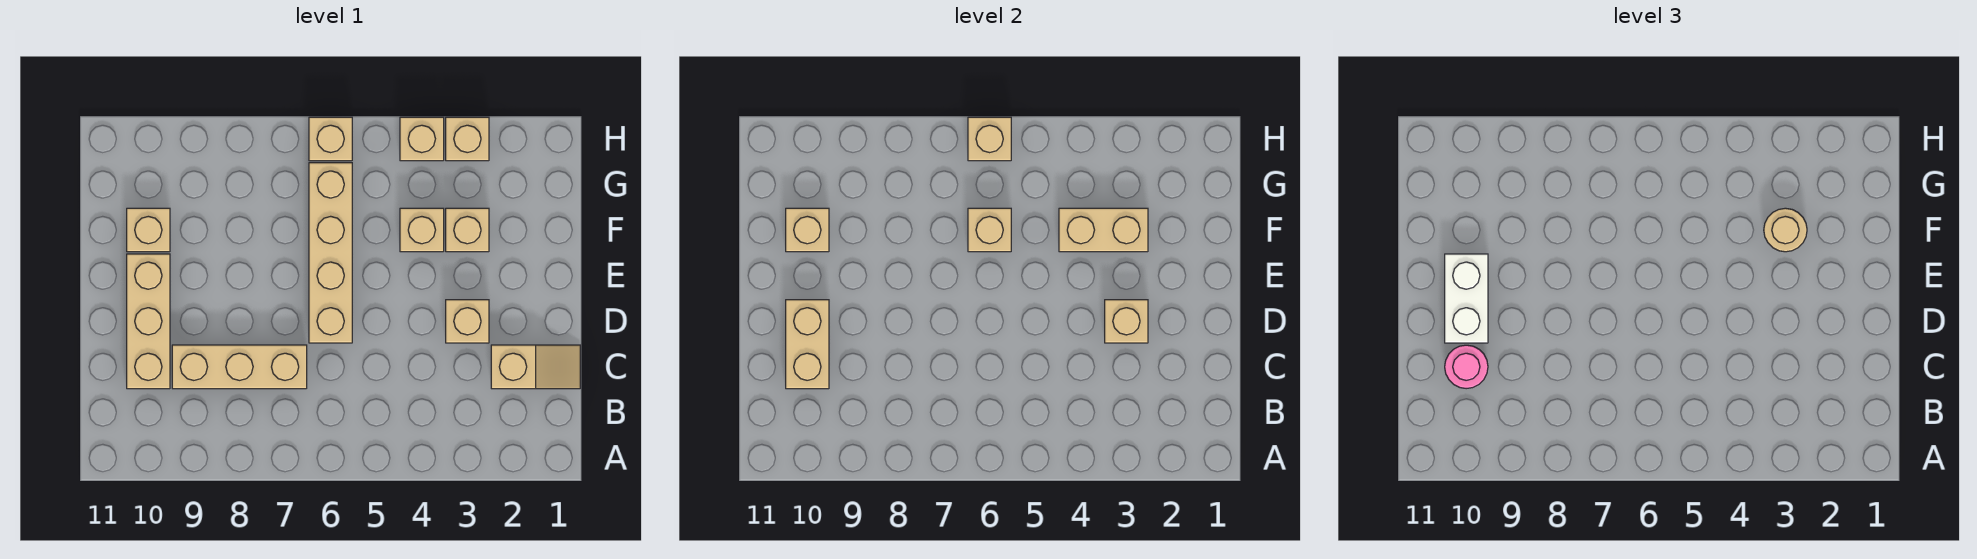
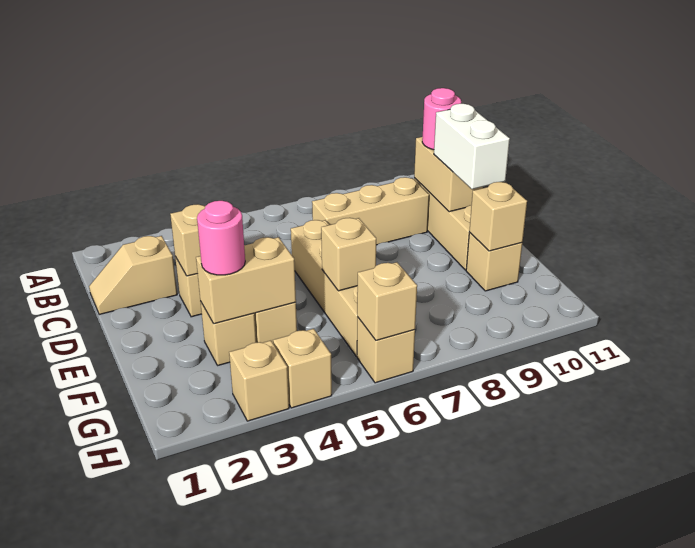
tan round brick F3 level 3 -> pink round brick F3 level 3

